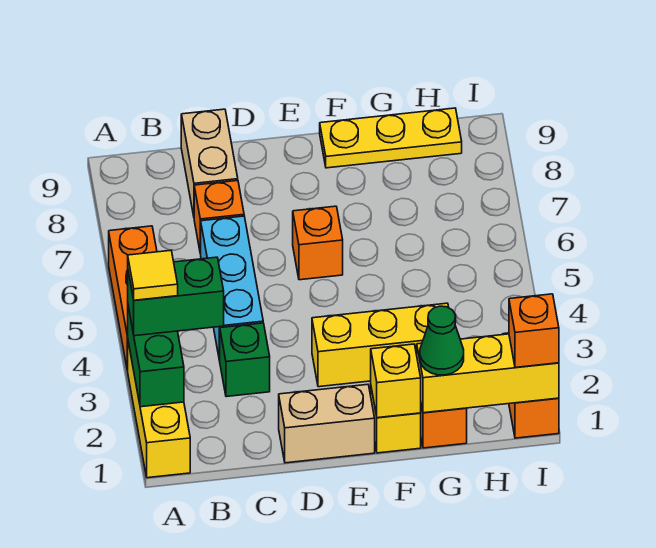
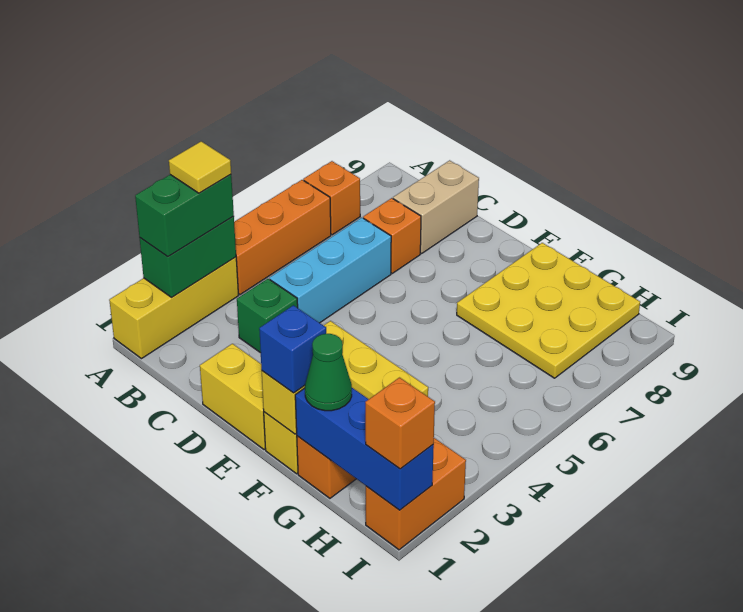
green brick A3:B3 level 3 -> green brick A2:A3 level 3
tan brick D1:E1 level 1 -> yellow brick D1:E1 level 1
orange brick E6 level 1 -> orange brick A7 level 1
none -> blue brick F1 level 3
yellow plate F9:H9 level 1 -> yellow plate F7:H9 level 1
yellow brick G1:I1 level 2 -> blue brick G1:I1 level 2

